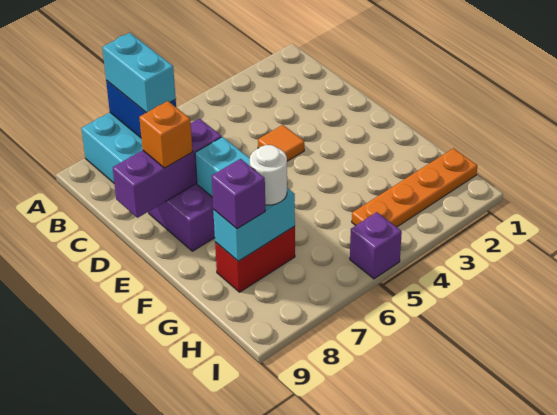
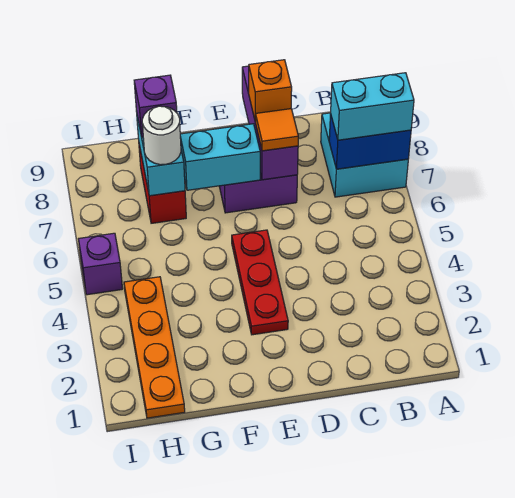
orange tile D4 level 1 -> orange tile D7 level 3
none -> red plate E3:E5 level 1

